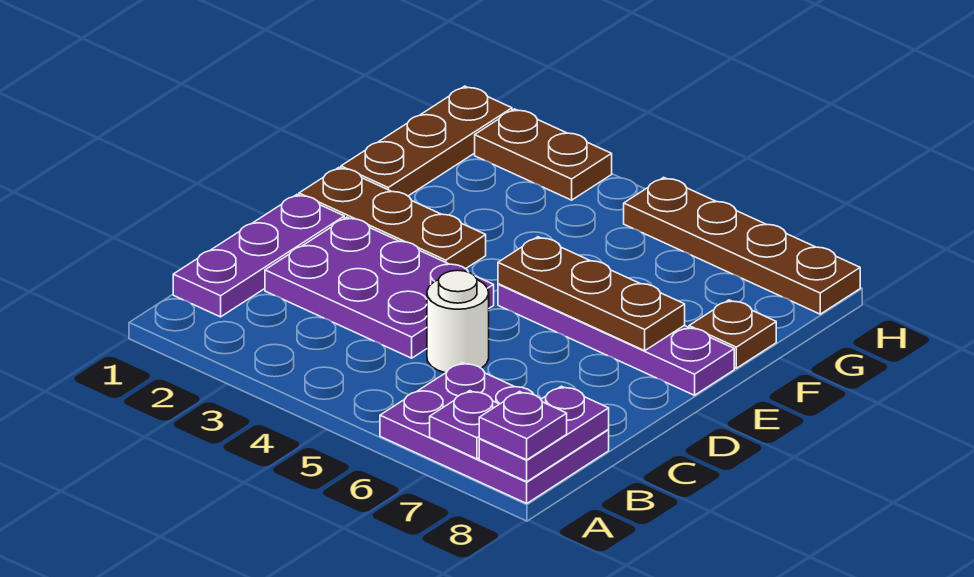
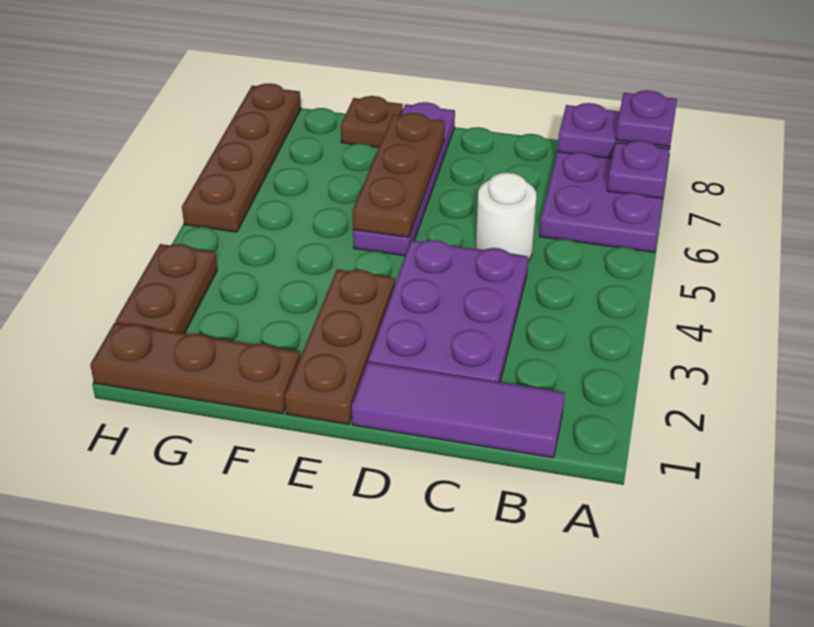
purple plate B1:D1 level 1 -> purple tile B1:D1 level 1

